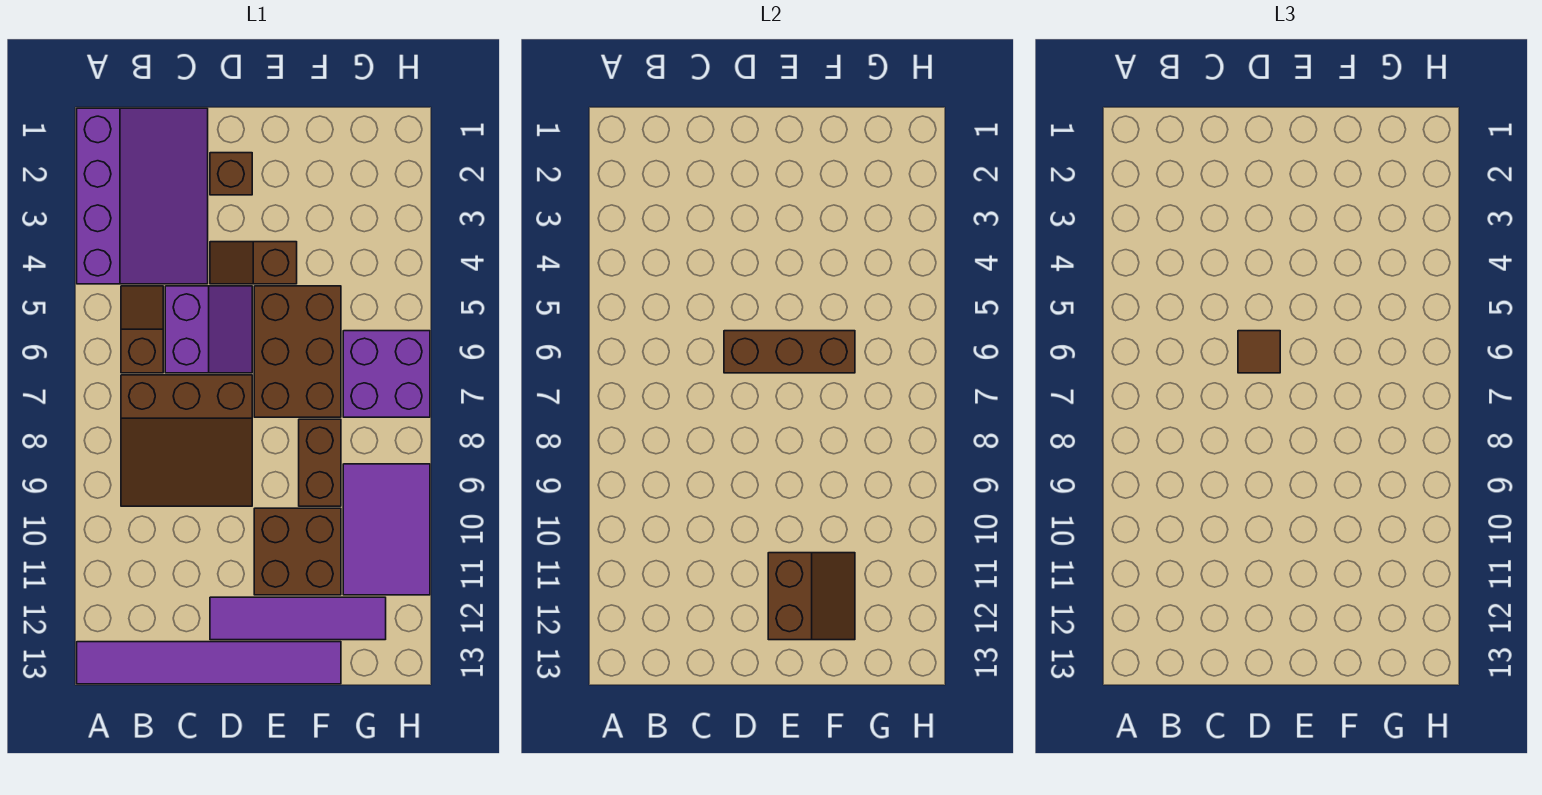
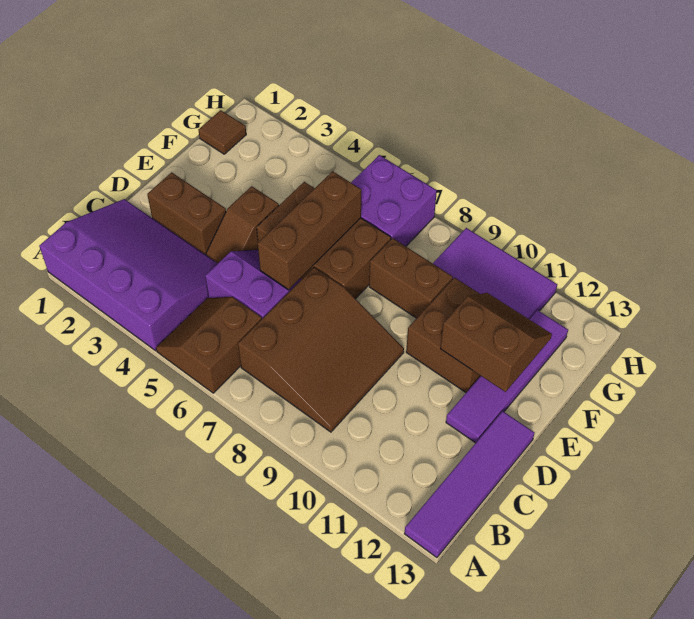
purple tile A13:F13 level 1 -> purple tile A13:D13 level 1
brown slope B5:B6 level 1 top 6 -> brown slope A5:B6 level 1 top 6
brown brick D2 level 1 -> brown brick D2:D3 level 1
brown tile D6 level 3 -> brown tile G1 level 1

